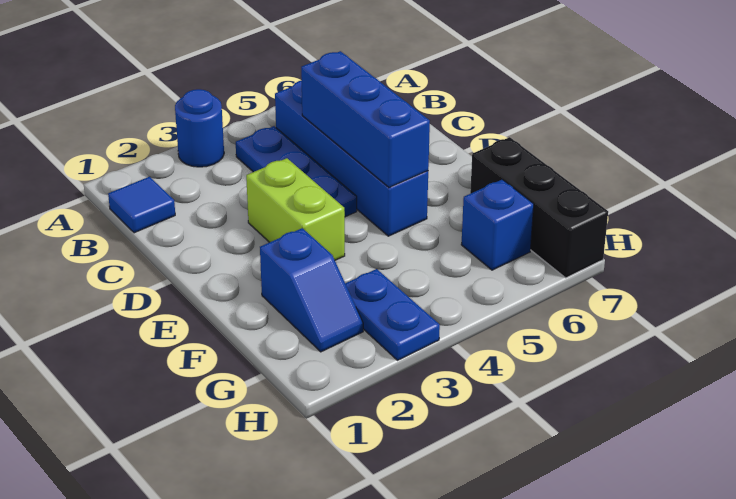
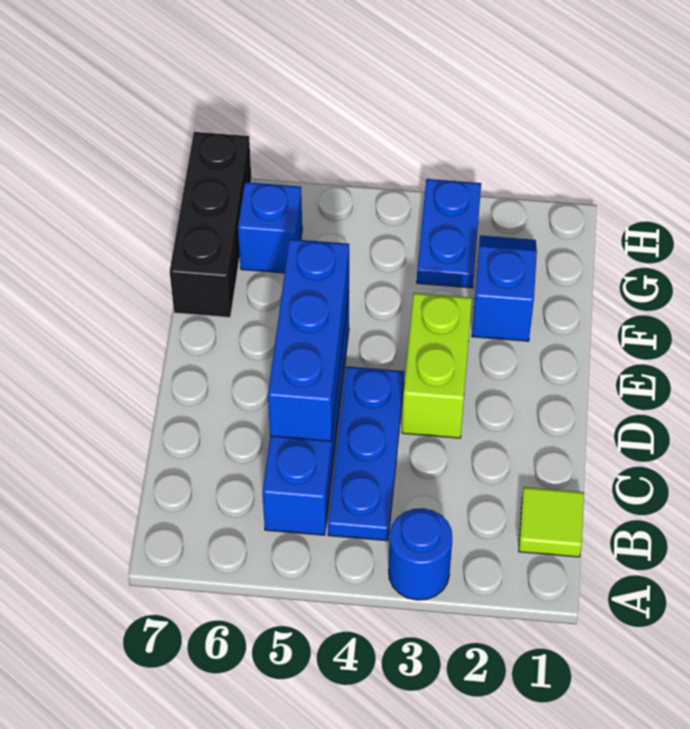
blue tile B1 level 1 -> lime tile B1 level 1

